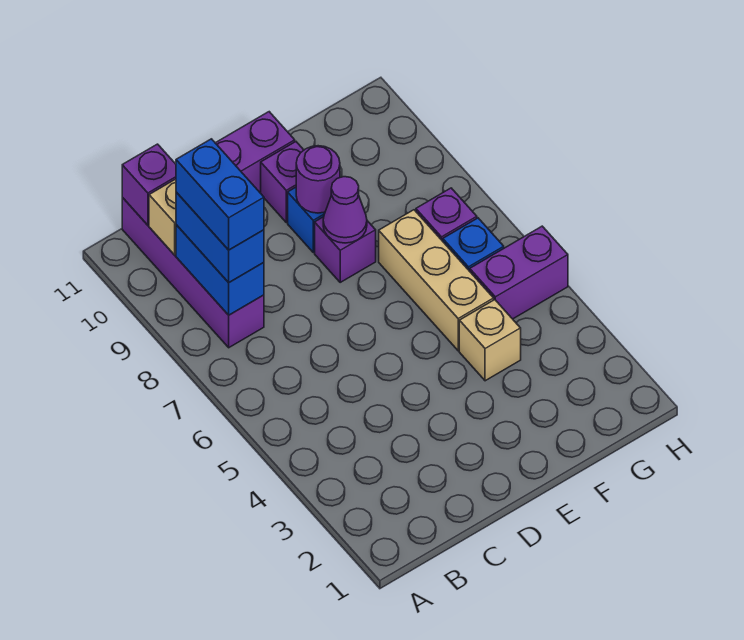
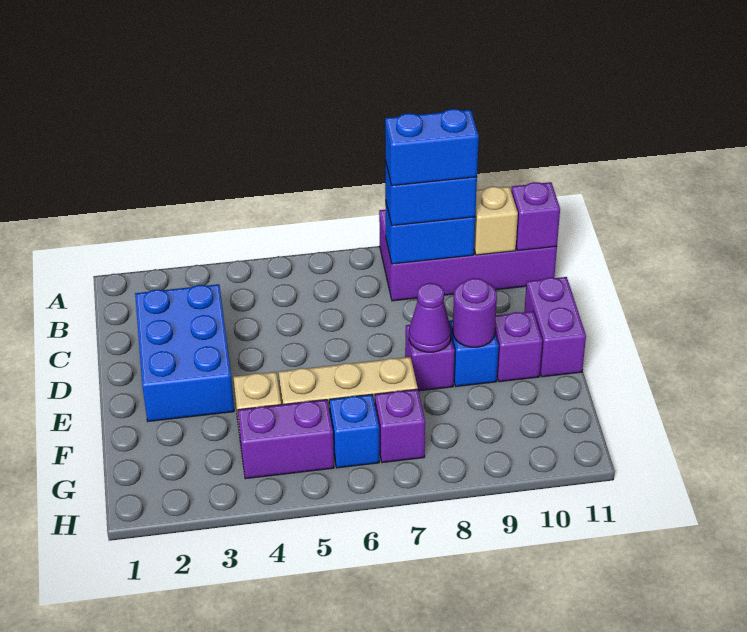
purple brick B8:B11 level 1 -> purple brick A8:B11 level 1
none -> blue brick C2:E3 level 1
purple brick G5:H5 level 1 -> purple brick G4:G5 level 1

